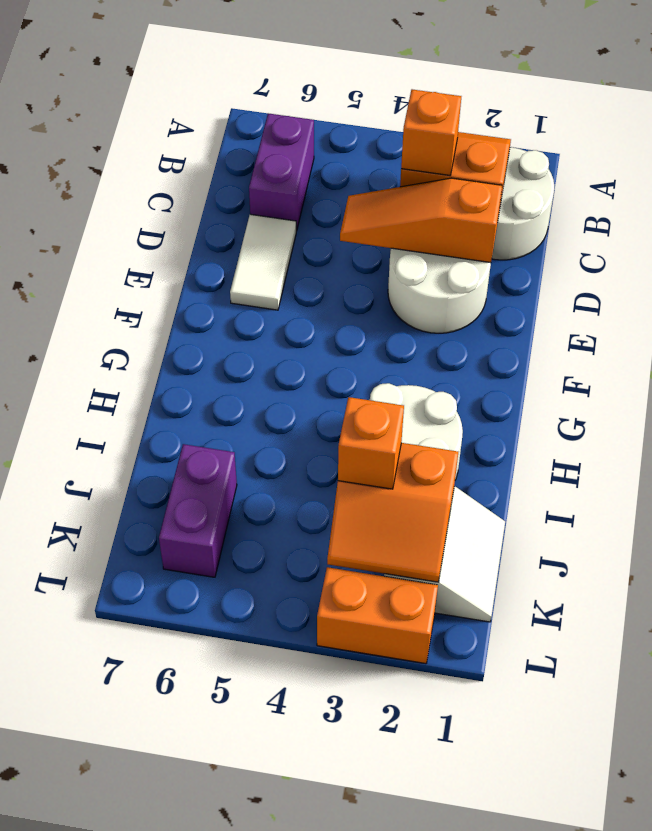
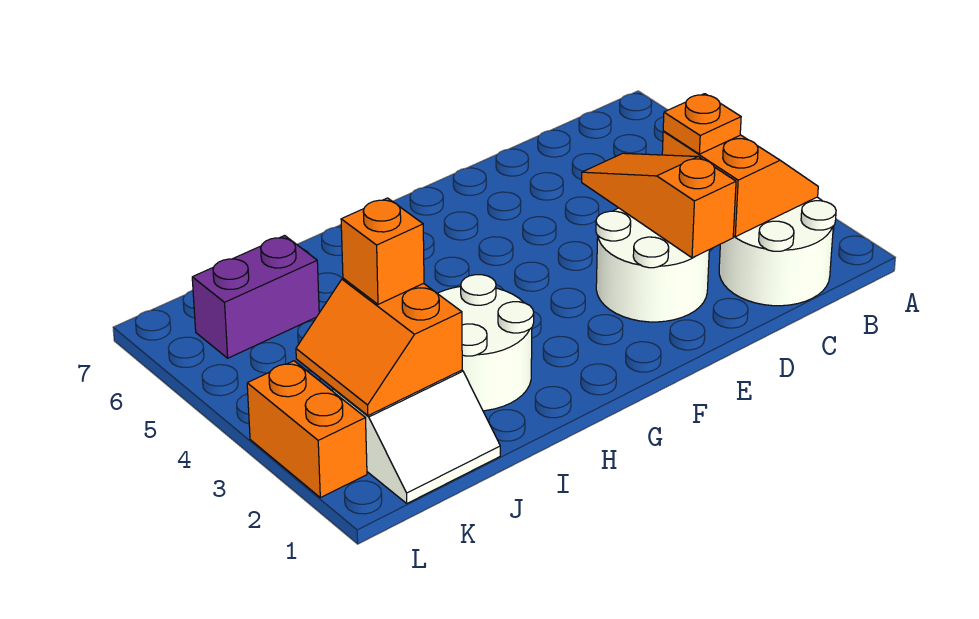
purple brick B6:C6 level 1 -> none
orange brick C3 level 3 -> orange plate C3 level 3
white tile D6:E6 level 1 -> none

